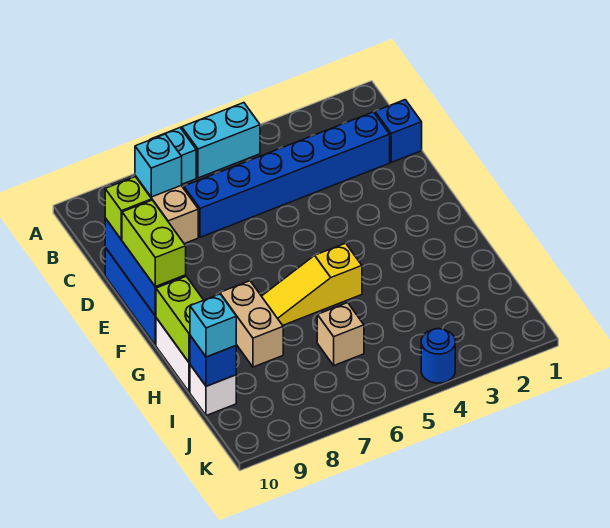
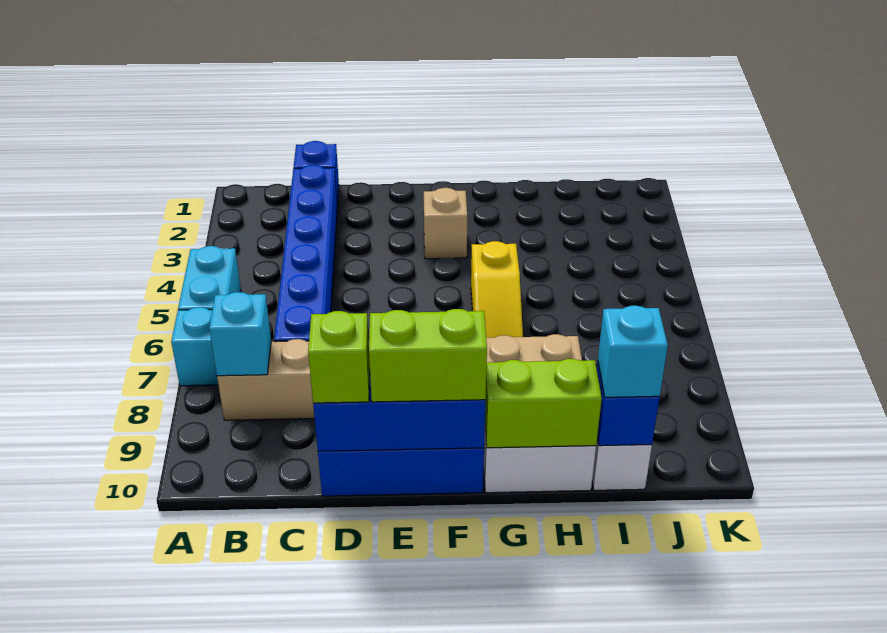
tan brick I6 level 1 -> tan brick F3 level 1
blue round brick K4 level 1 -> none

